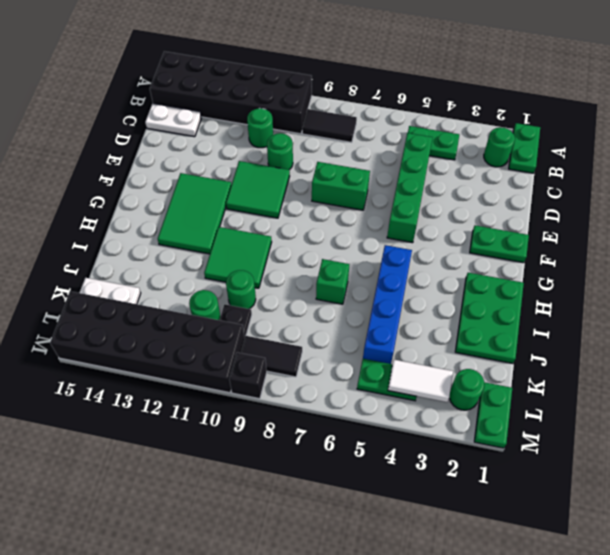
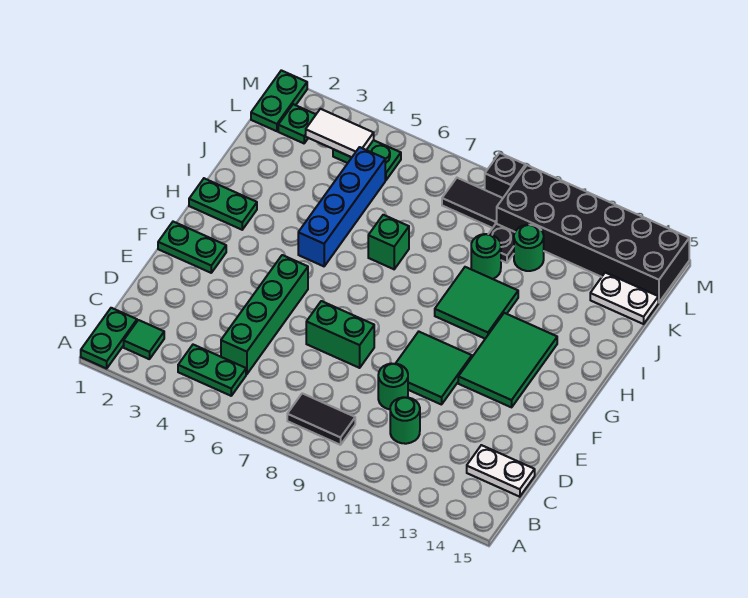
black brick A10:B15 level 1 -> none
green round brick B2 level 1 -> green tile B2 level 1
green plate H1:J2 level 1 -> green plate H1:H2 level 1
green round brick L2 level 1 -> green plate L2 level 1

